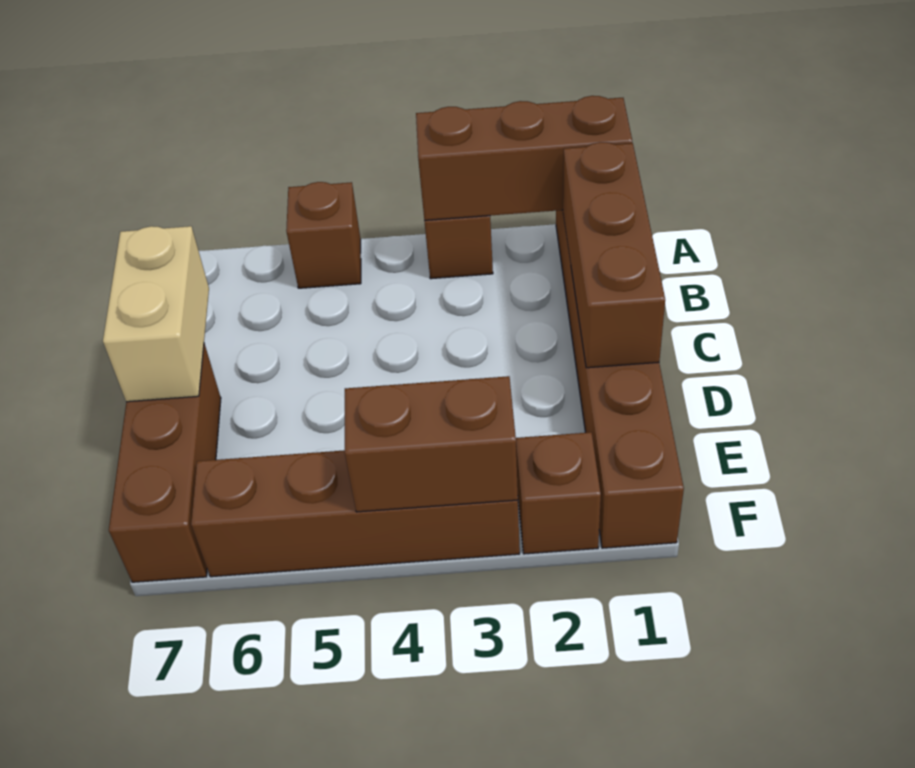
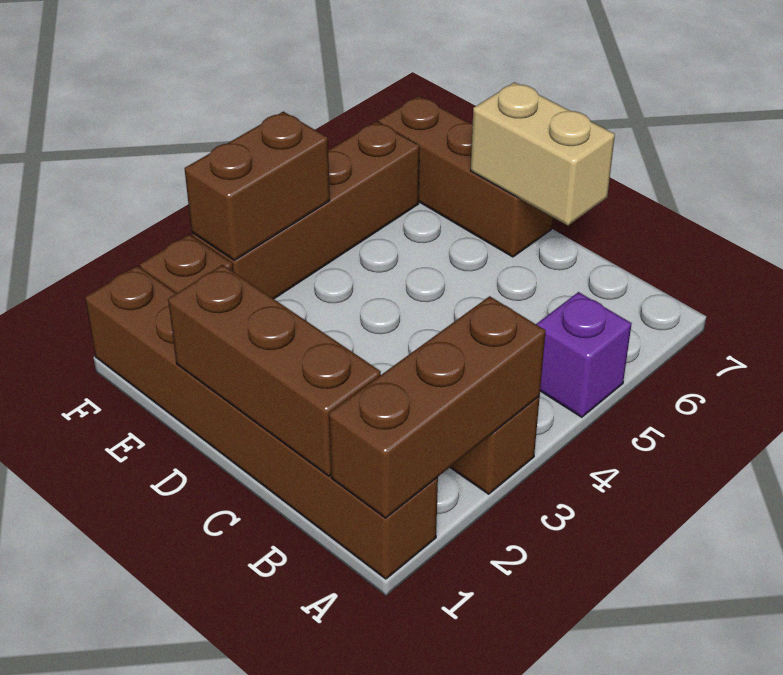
brown brick A5 level 1 -> purple brick A5 level 1

